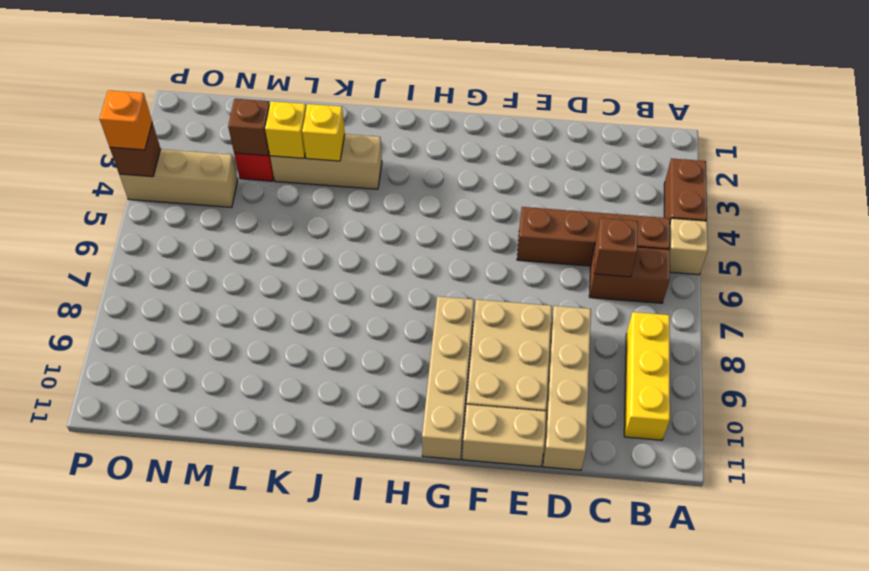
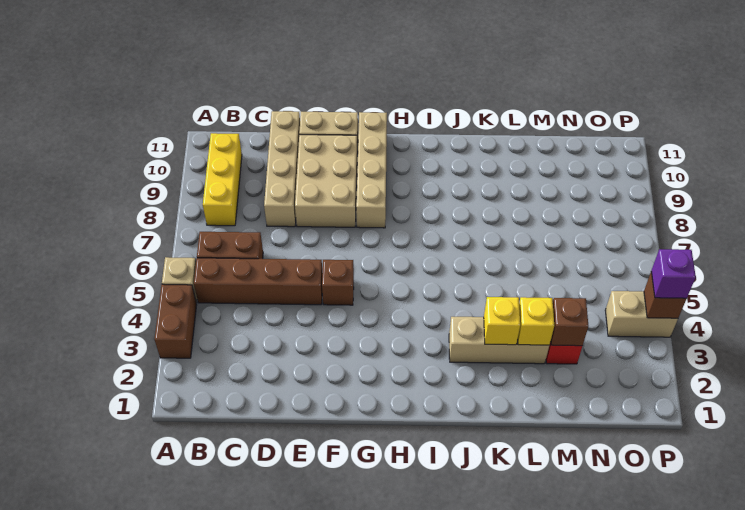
brown brick C6 level 2 -> brown brick F5 level 1
tan brick N4:P4 level 1 -> tan brick O4:P4 level 1
orange brick P4 level 3 -> purple brick P4 level 3

